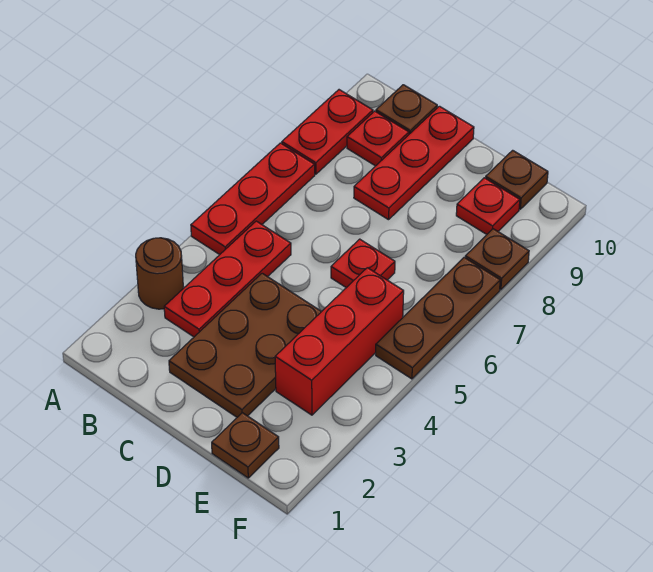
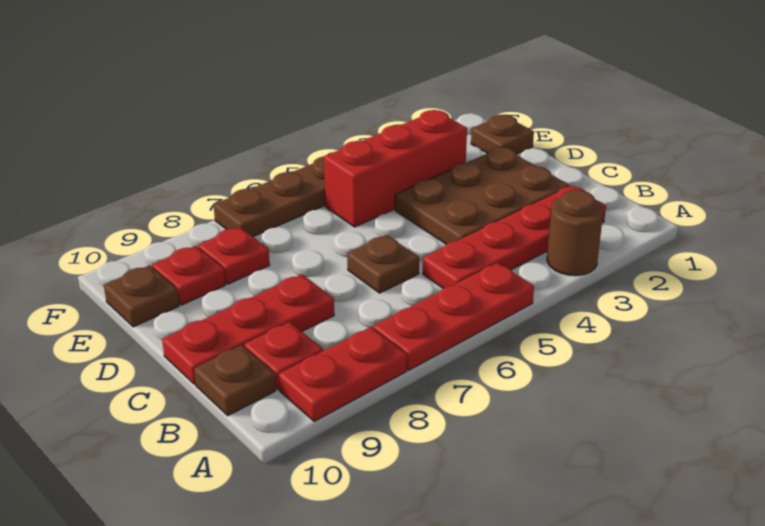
red plate B3:B5 level 1 -> red plate B2:B5 level 1
red plate D6 level 1 -> red plate E8 level 1
brown plate F8 level 1 -> brown plate C6 level 1

